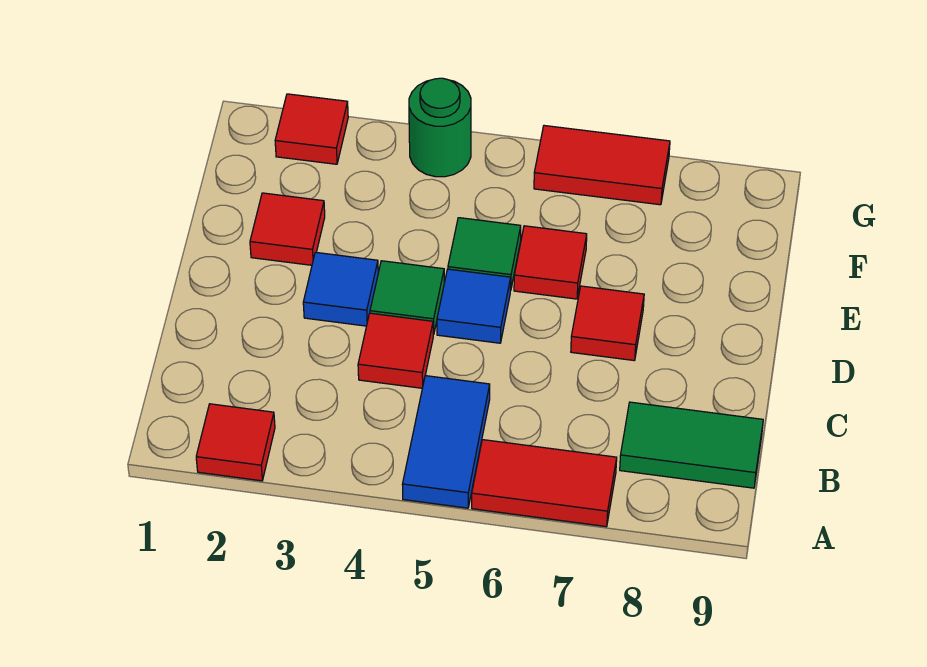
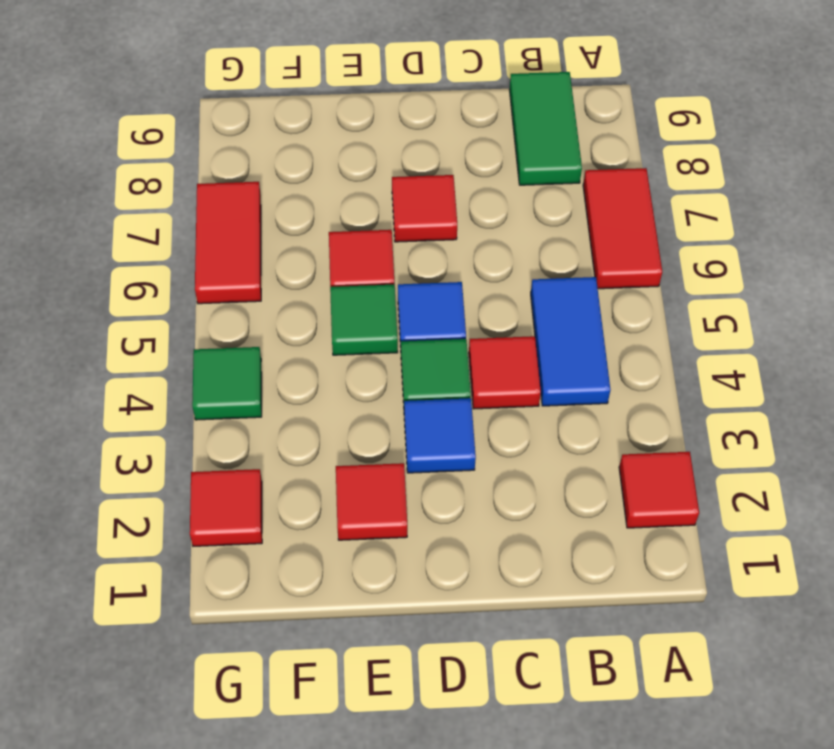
blue tile A5:B5 level 1 -> blue tile B4:B5 level 1
green round brick G4 level 1 -> green tile G4 level 1

